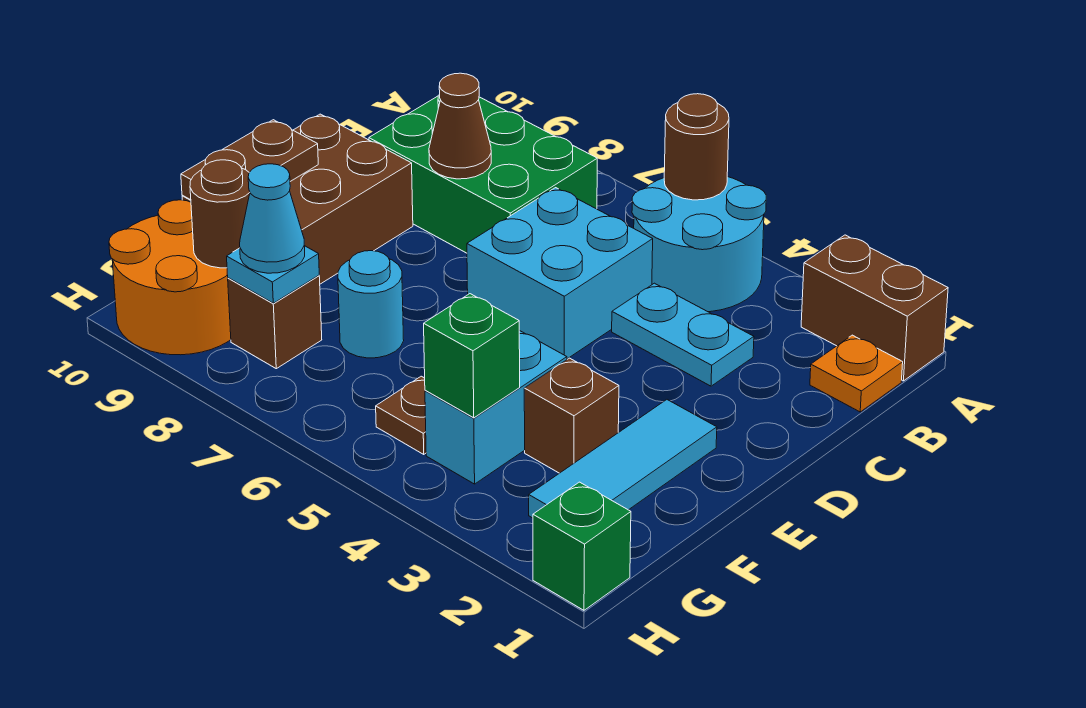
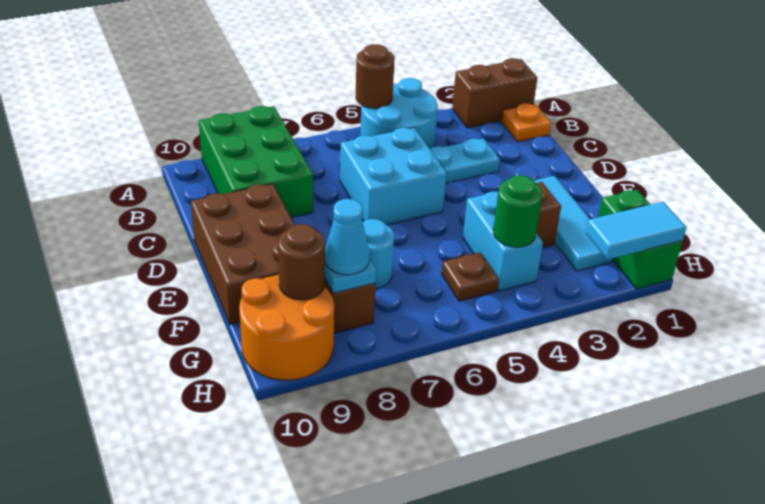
green brick B7:C9 level 1 -> green brick A8:C9 level 1
brown cone C8 level 2 -> none
brown plate E10:F10 level 2 -> none
green brick G4 level 2 -> green round brick G4 level 2
green brick H1 level 1 -> green brick G1:H1 level 1
none -> cyan tile H1:H2 level 2

